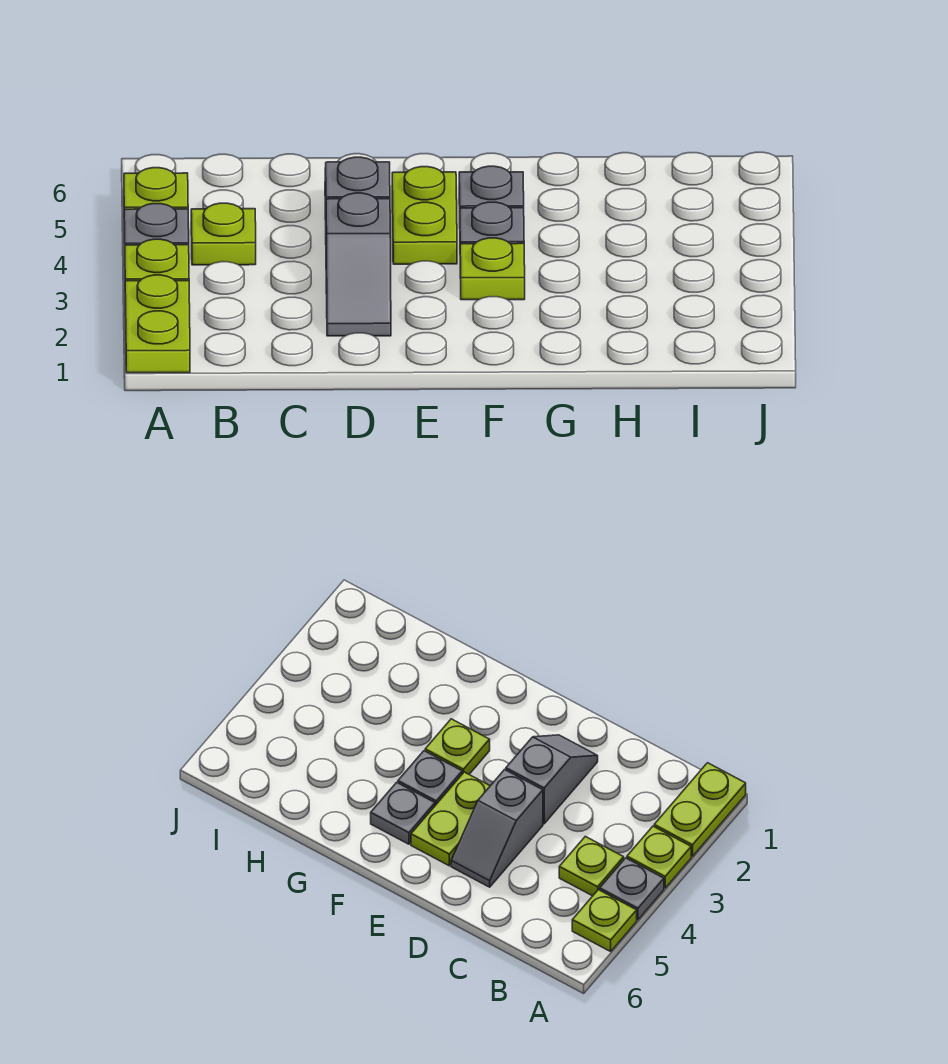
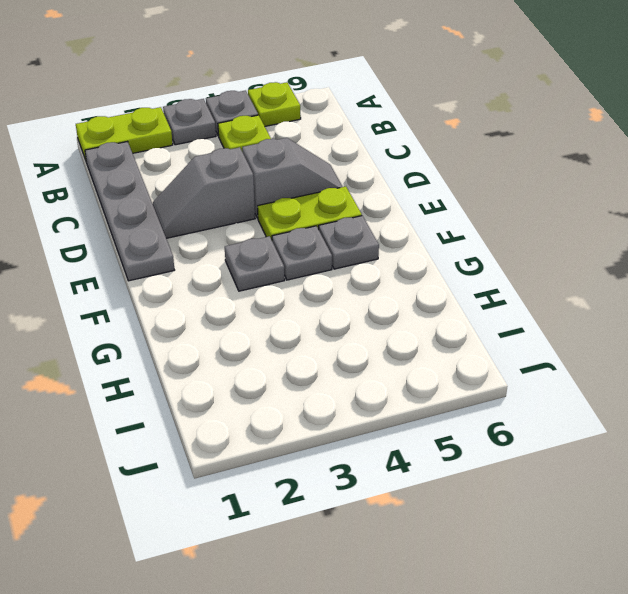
lime plate A3 level 1 -> grey plate A3 level 1
none -> grey plate B1:E1 level 1
lime plate F3 level 1 -> grey plate F3 level 1

